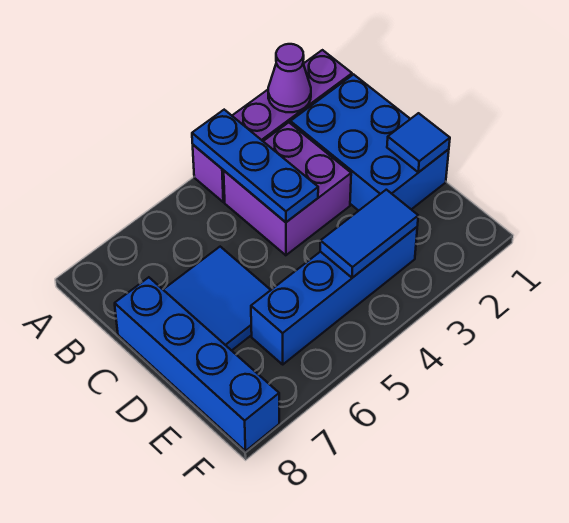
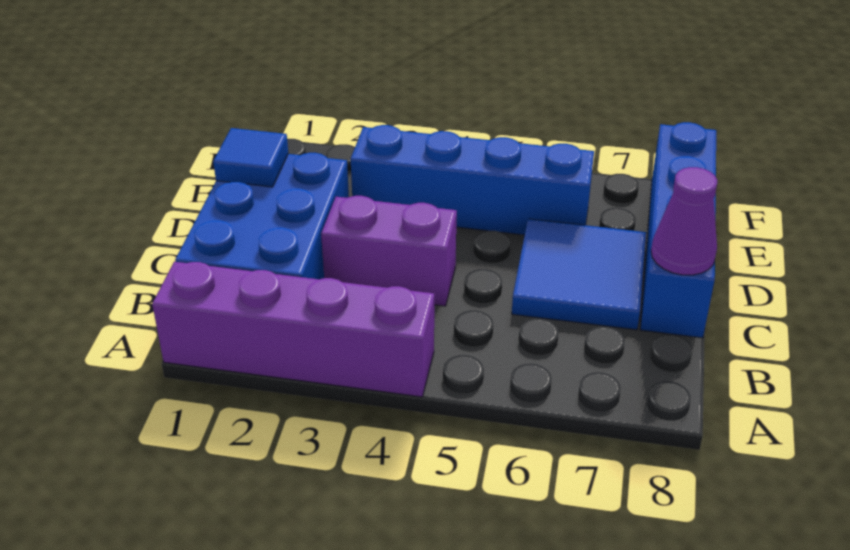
purple cone A2 level 2 -> purple cone C8 level 2
blue plate A4:C4 level 2 -> none
purple brick B3:C4 level 1 -> purple brick C3:C4 level 1
blue tile E3:E4 level 2 -> none

